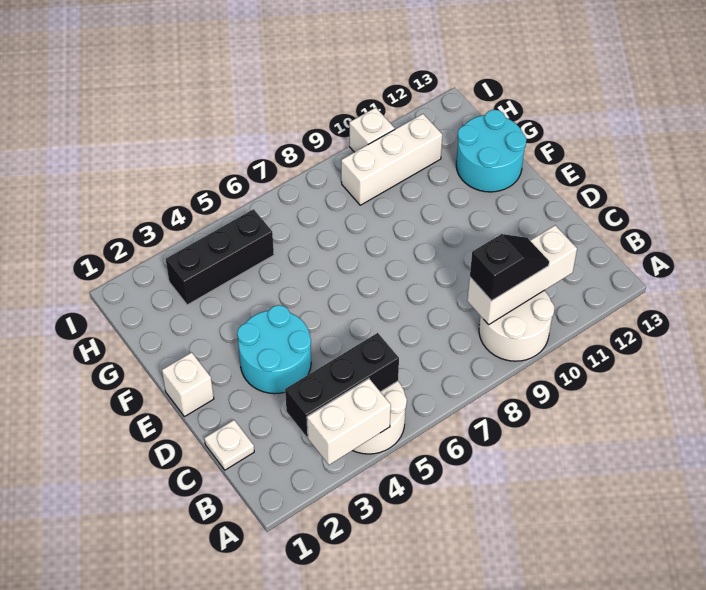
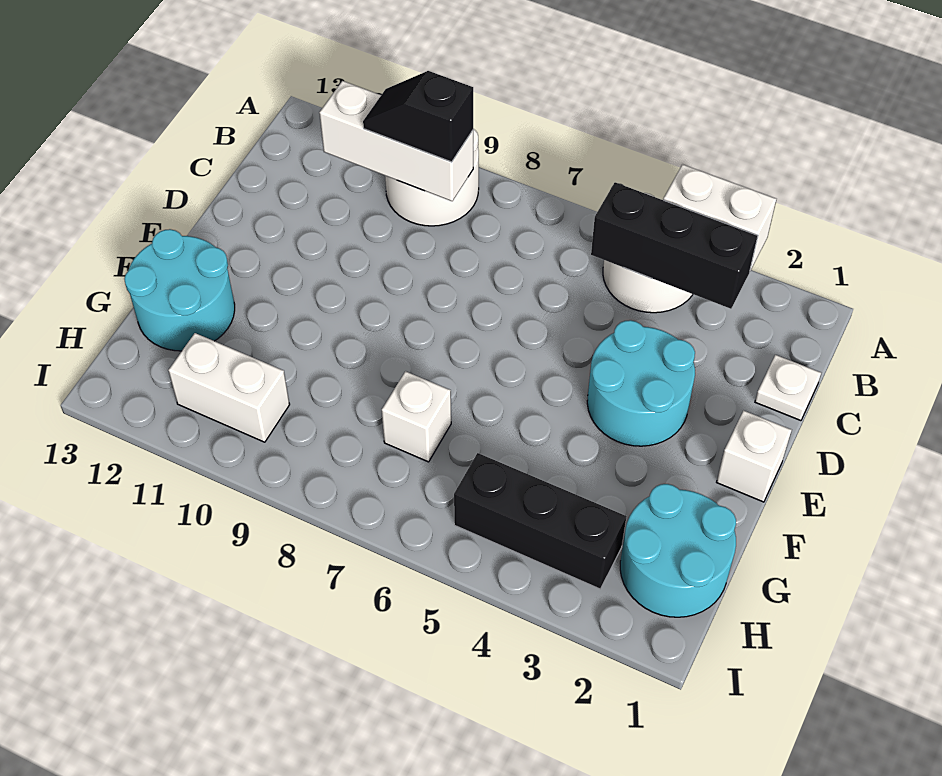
none -> cyan round brick G1:H2 level 1
white brick H9:H11 level 1 -> white brick H10:H11 level 1
white brick I10 level 1 -> white brick G7 level 1

